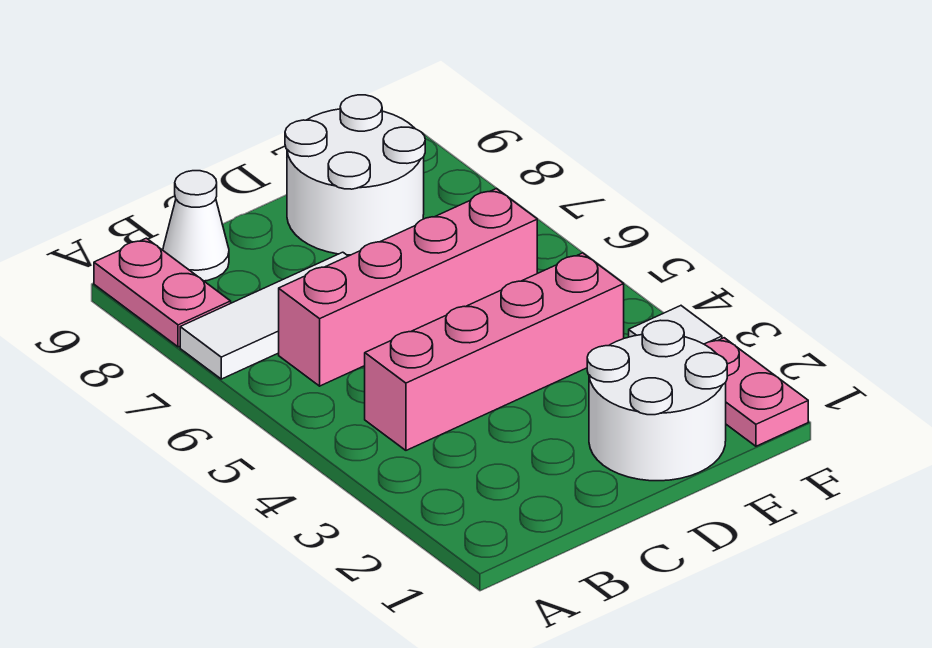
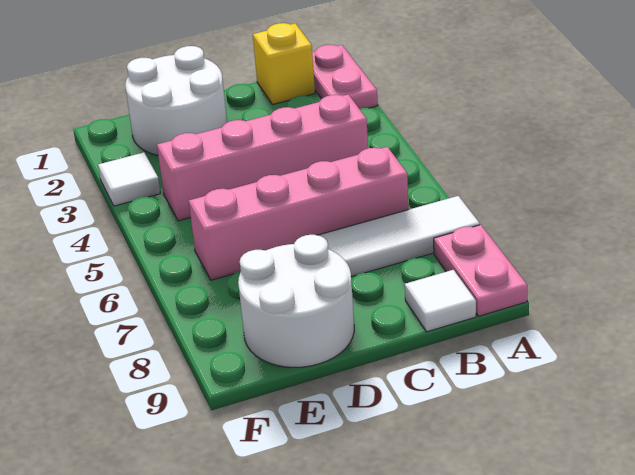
none -> yellow brick B1 level 1
white cone B9 level 1 -> white tile B9 level 1
pink plate F1:F2 level 1 -> pink plate A1:A2 level 1

